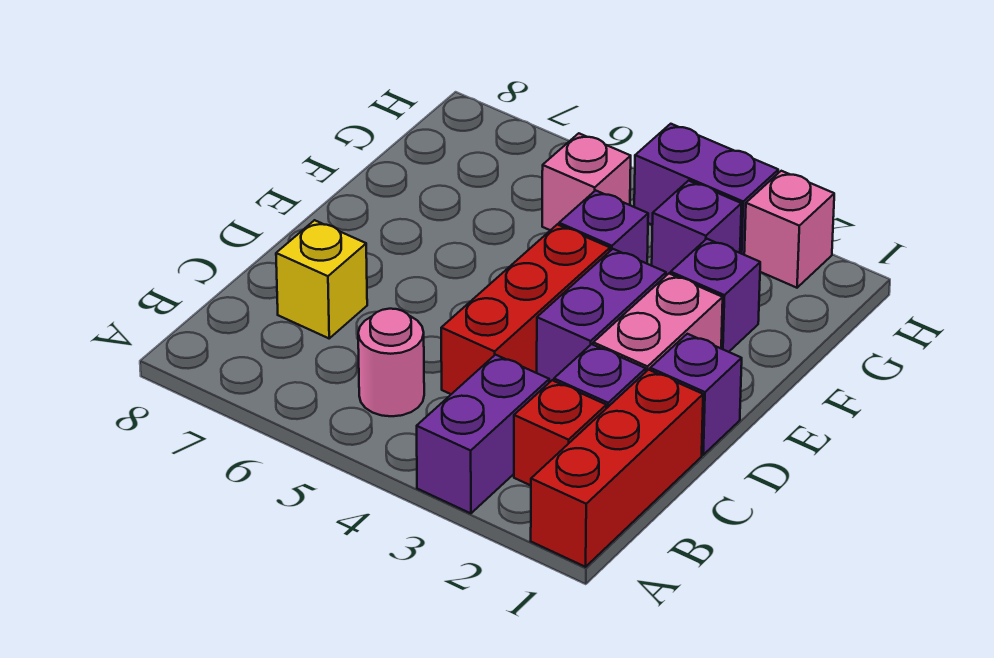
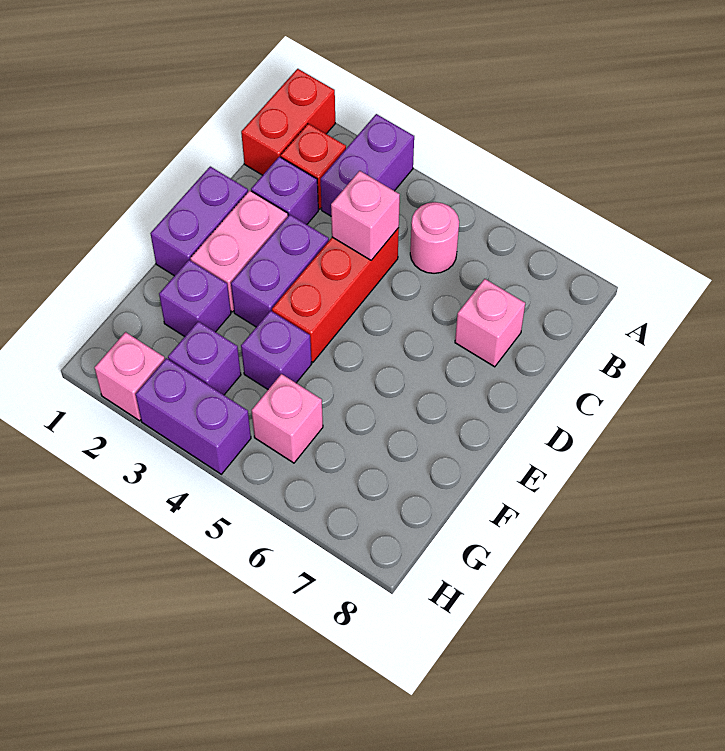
red brick A1:C1 level 1 -> red brick A1:B1 level 1
none -> pink brick C4 level 2
yellow brick C7 level 1 -> pink brick C7 level 1
purple brick D1 level 1 -> purple brick D1:E1 level 1

